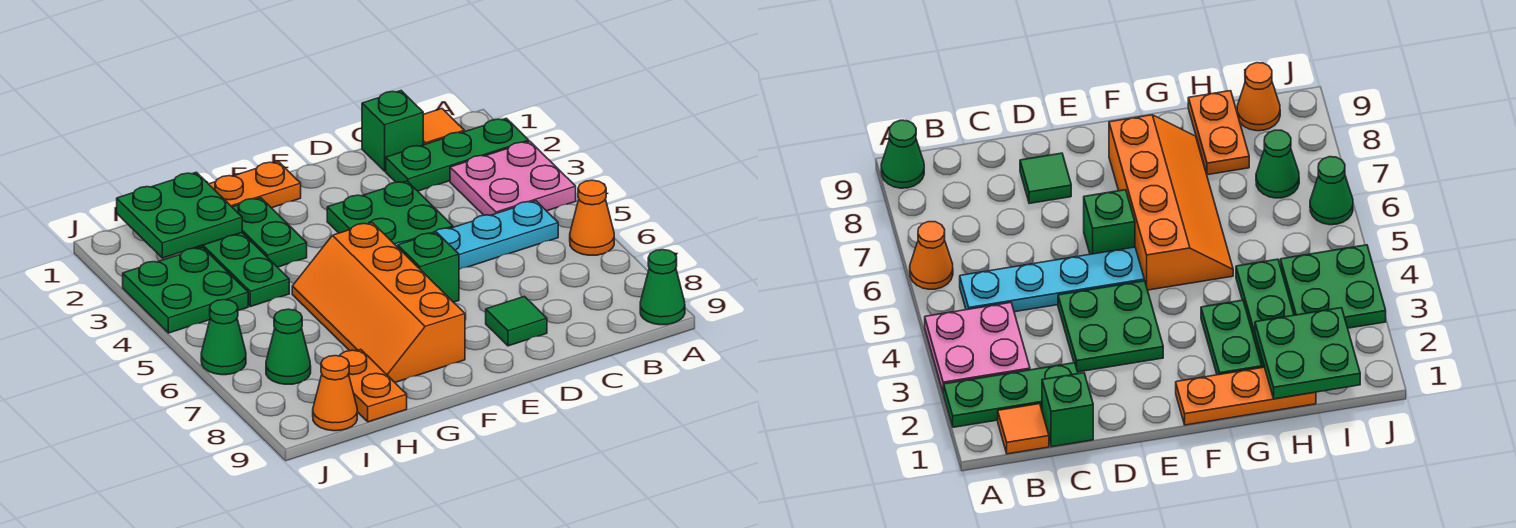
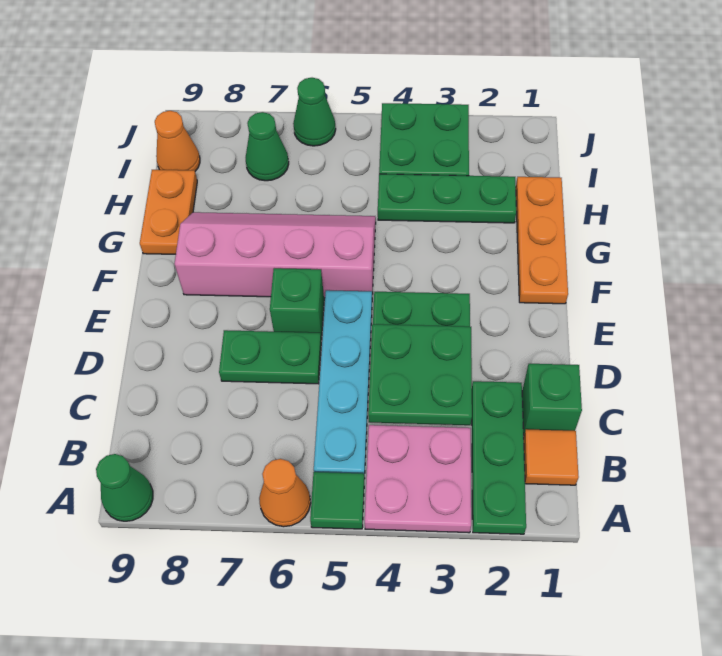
green tile D8 level 1 -> green tile A5 level 1
orange slope F5:G8 level 1 top F -> pink slope F5:G8 level 1 top F
green plate G2:G3 level 1 -> green plate D6:D7 level 1
green plate H1:I2 level 2 -> green plate C3:D4 level 2
orange plate H8:H9 level 1 -> orange plate G9:H9 level 1

